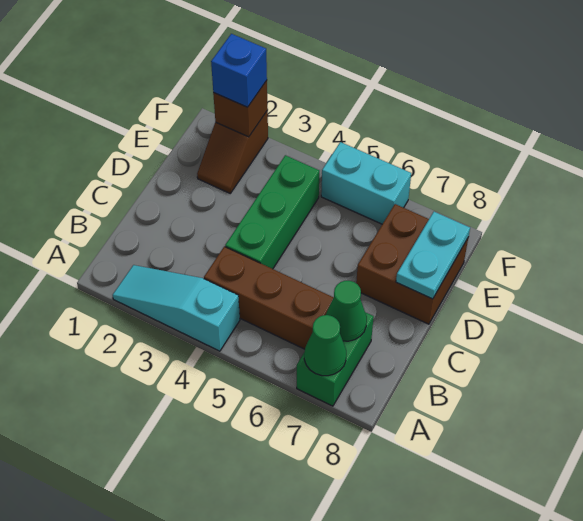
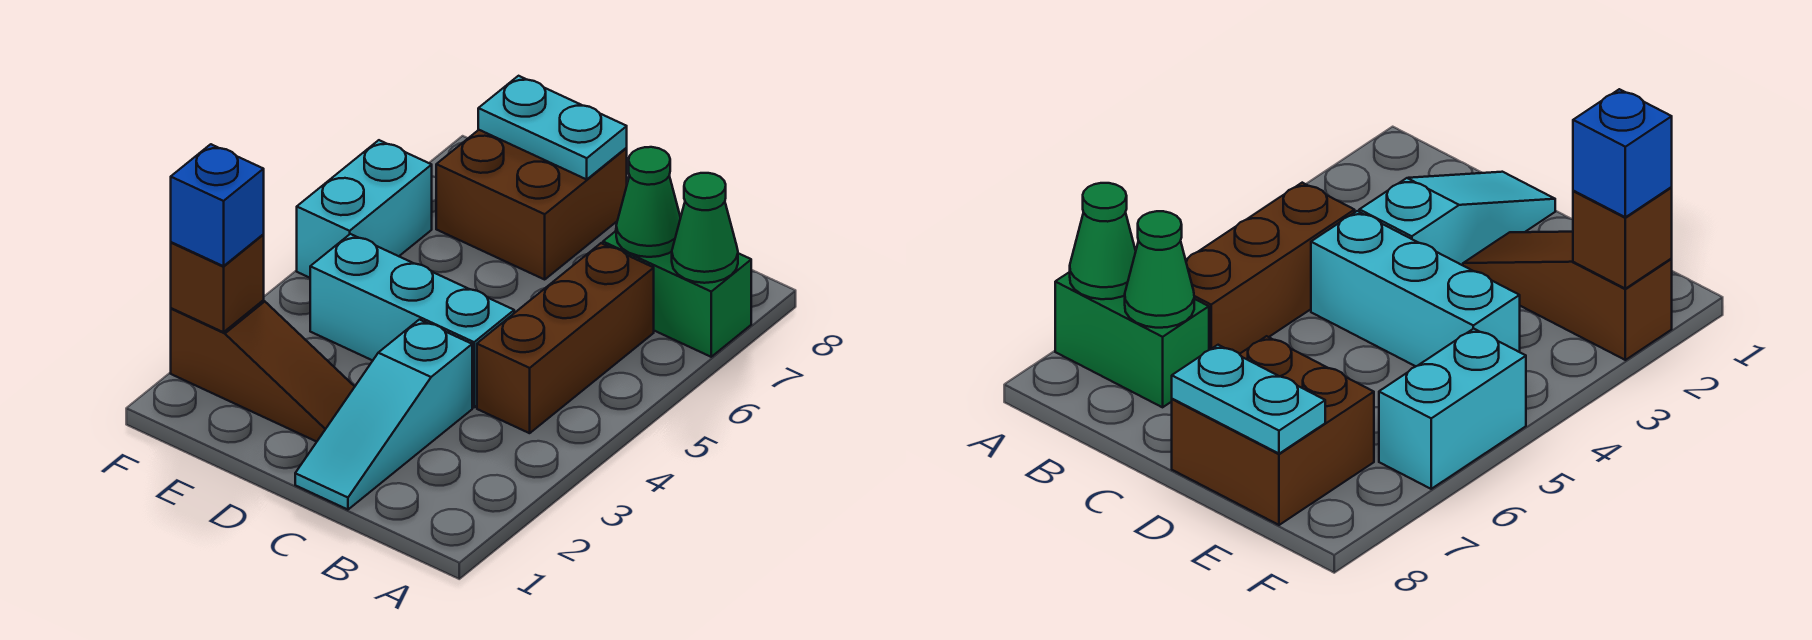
cyan slope A2:A4 level 1 top 4 -> cyan slope C1:C3 level 1 top 3
green brick C4:E4 level 1 -> cyan brick C4:E4 level 1
brown slope E2:F2 level 1 top F -> brown slope D2:F2 level 1 top F

